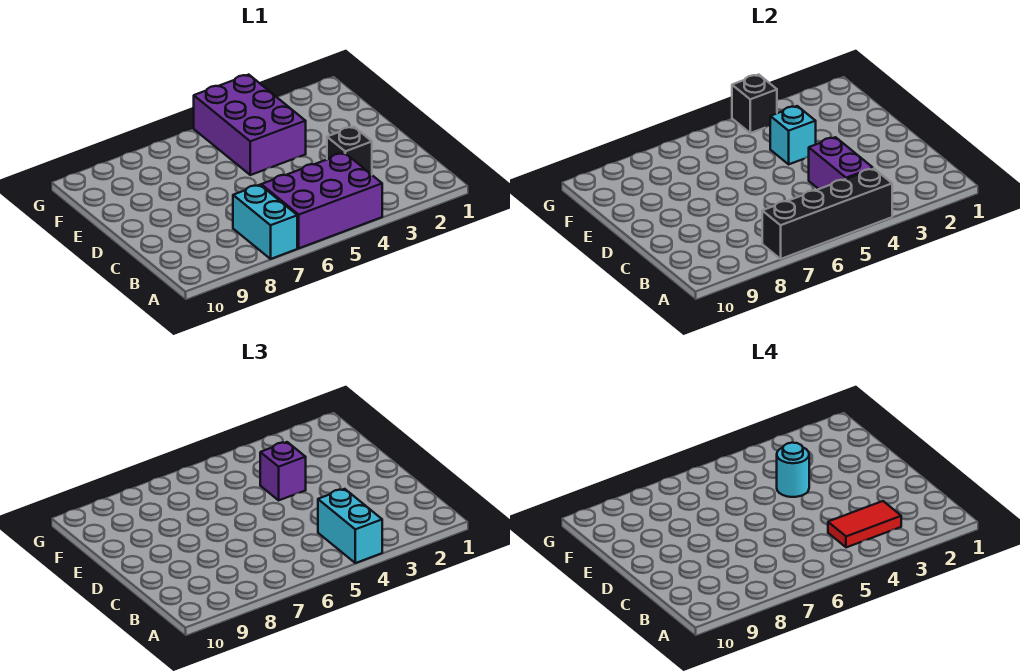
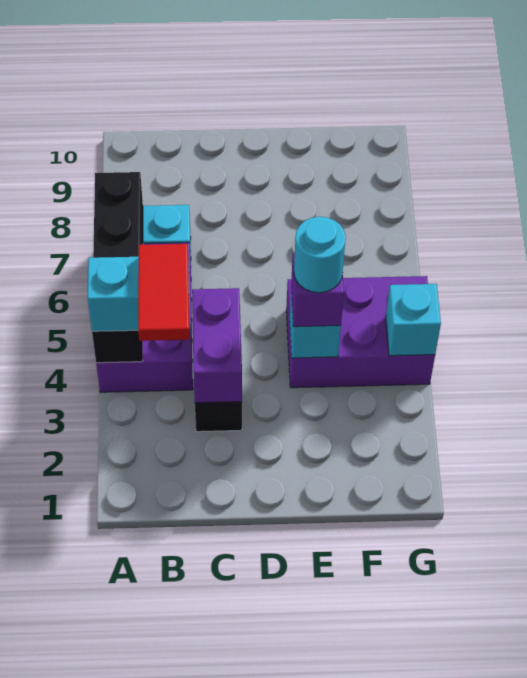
purple brick B4:C4 level 2 -> purple brick C3:C4 level 2
black brick G4 level 2 -> cyan brick G4 level 2

